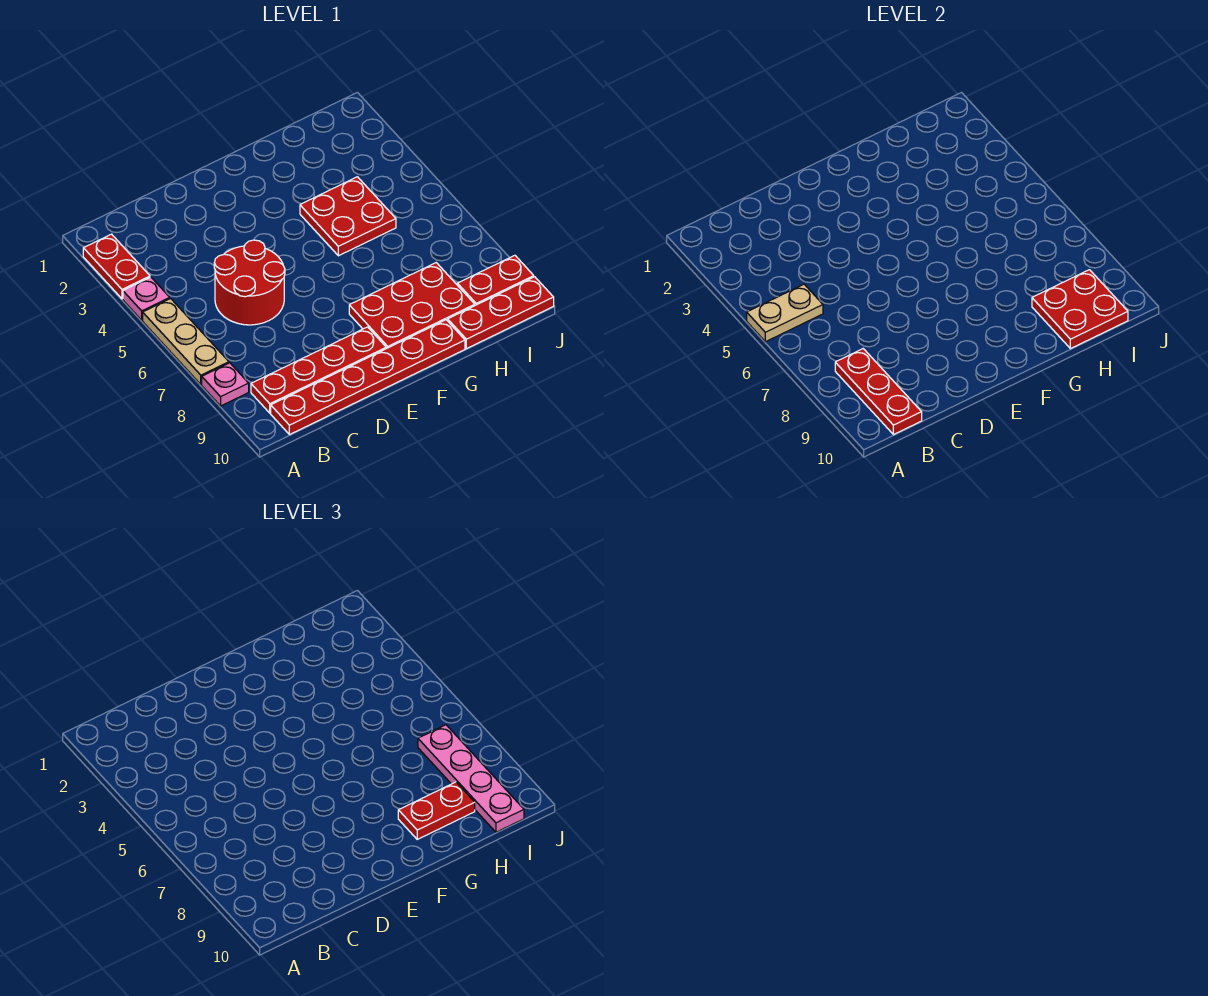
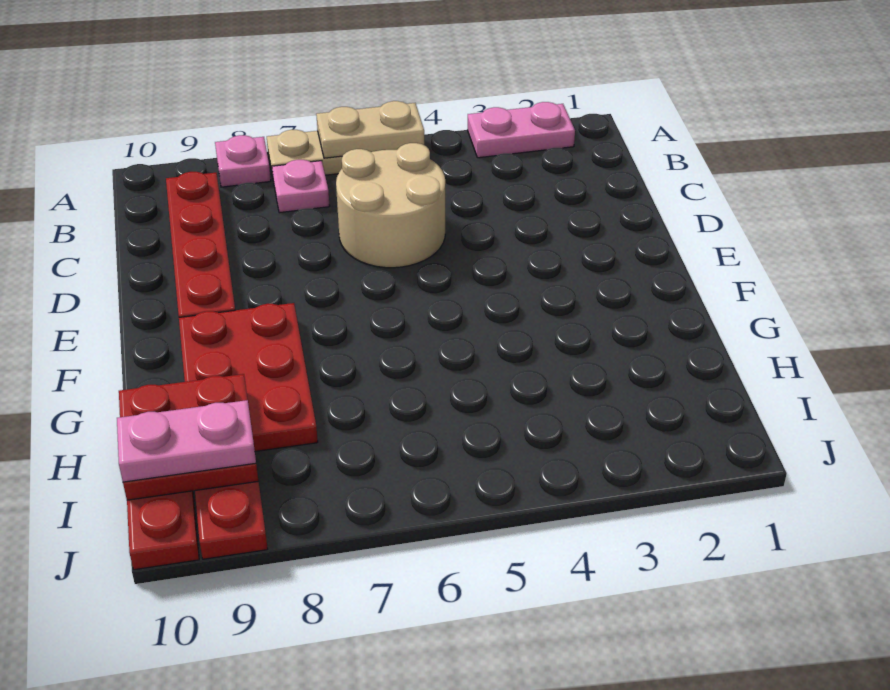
red plate A2:A3 level 1 -> pink plate A2:A3 level 1
pink plate A4 level 1 -> pink plate B7 level 1
tan plate A5:B5 level 2 -> tan plate A5:A6 level 2
red plate B8:B10 level 2 -> none
red plate B10:G10 level 1 -> none
red round brick C5:D6 level 1 -> tan round brick C5:D6 level 1
red plate G4:H5 level 1 -> none
red plate G9:H9 level 3 -> none
pink plate I7:I10 level 3 -> pink plate I9:I10 level 3

